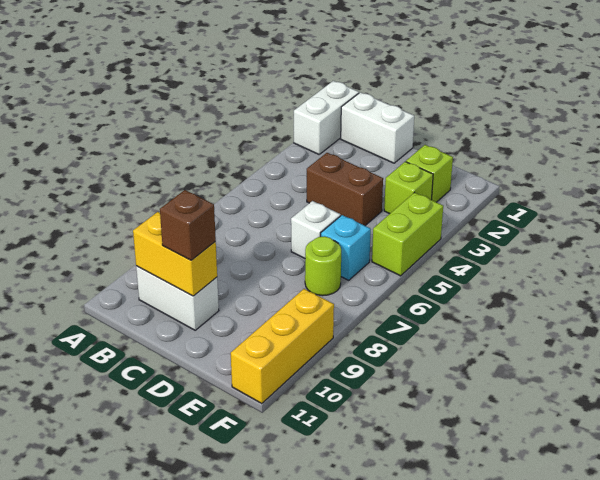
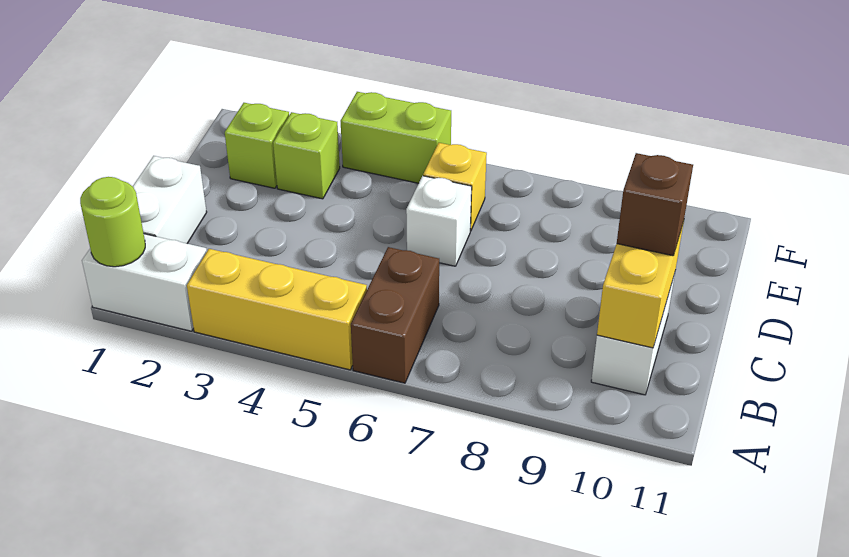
brown brick C4:D4 level 1 -> brown brick A6:B6 level 1
cyan brick E6 level 1 -> yellow brick E6 level 1
lime round brick E7 level 1 -> lime round brick A1 level 2
yellow brick F9:F11 level 1 -> yellow brick A3:A5 level 1

